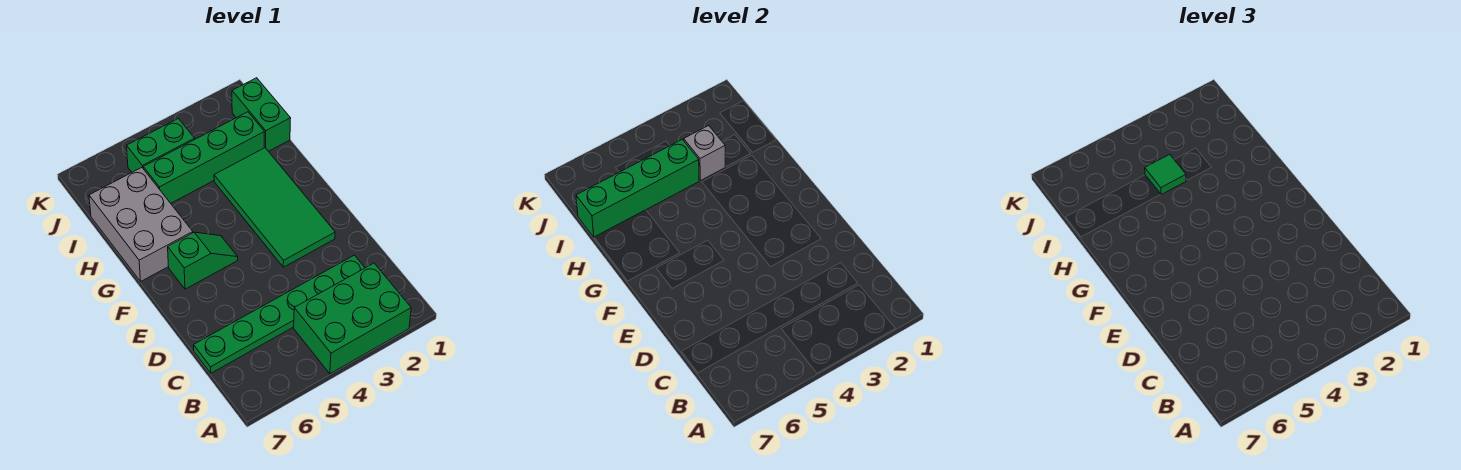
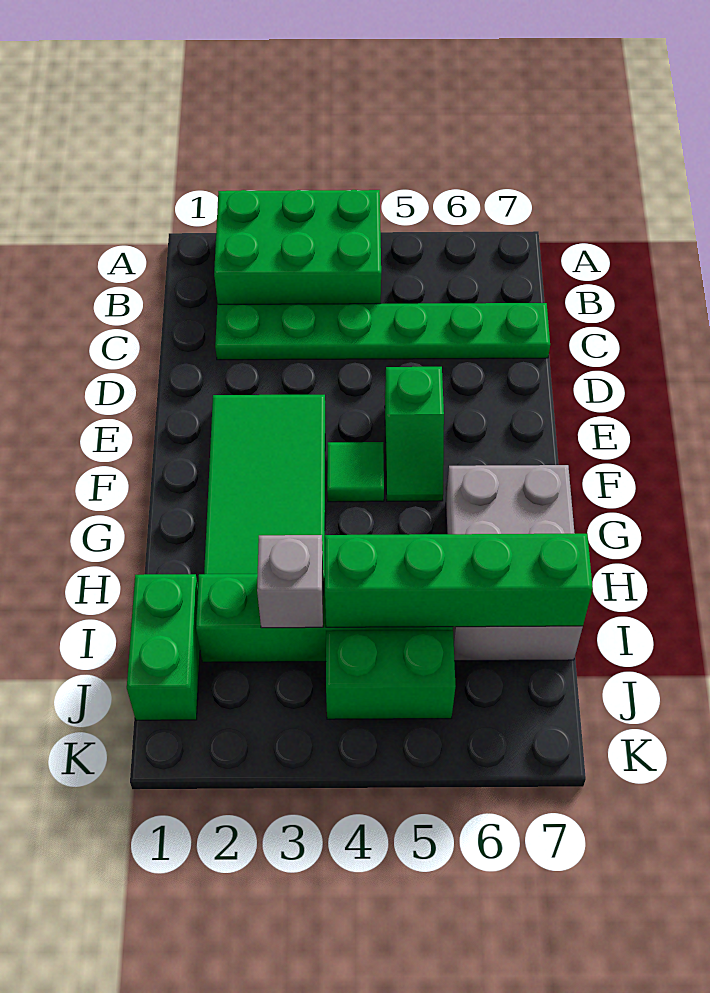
green slope F5:F6 level 1 top 6 -> green slope E5:F5 level 1 top E
green tile I4 level 3 -> green tile F4 level 1

